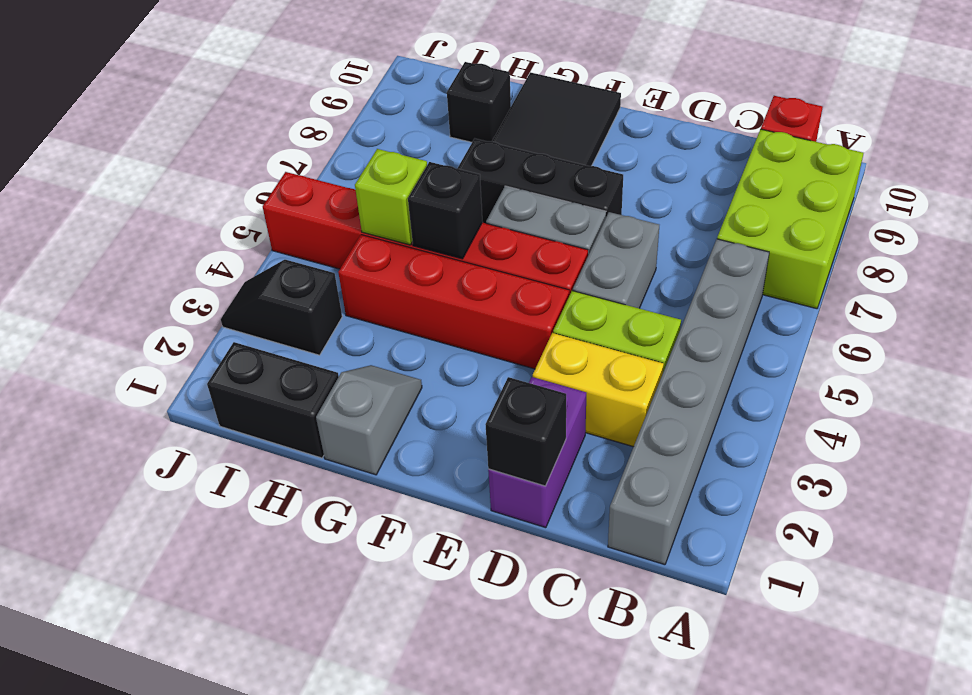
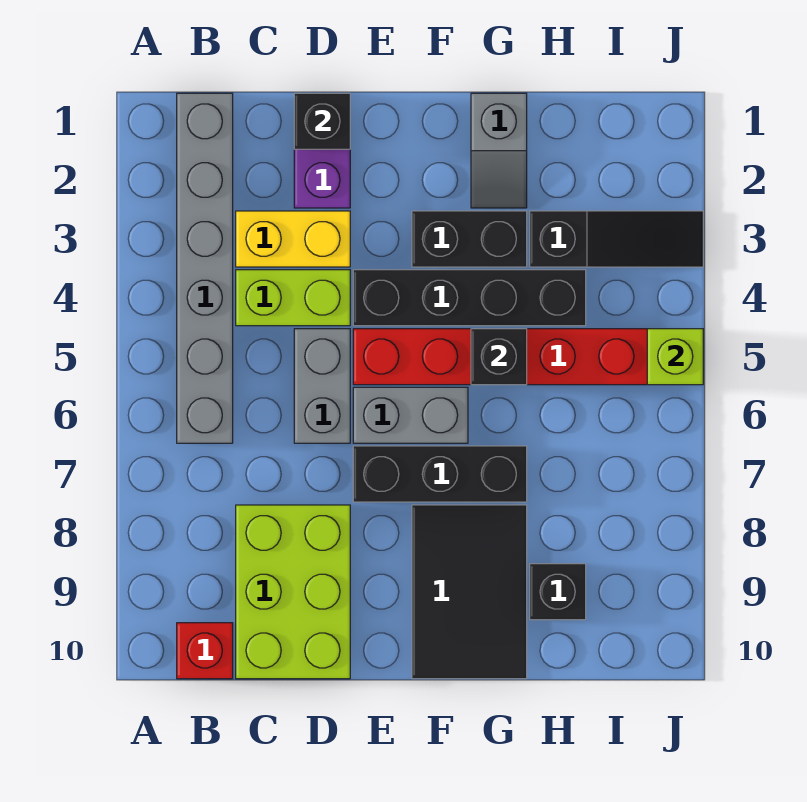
lime brick A7:B9 level 1 -> lime brick C8:D10 level 1
red brick E4:H4 level 1 -> black brick E4:H4 level 1
black brick H1:I1 level 1 -> black brick F3:G3 level 1
lime brick H5 level 2 -> lime brick J5 level 2
black slope I3:J3 level 1 top I -> black slope H3:J3 level 1 top H

